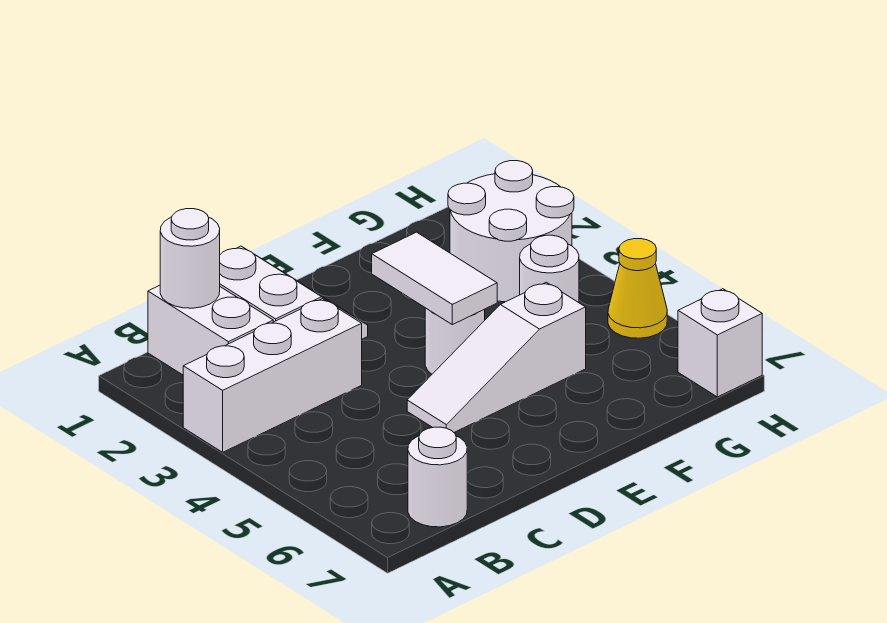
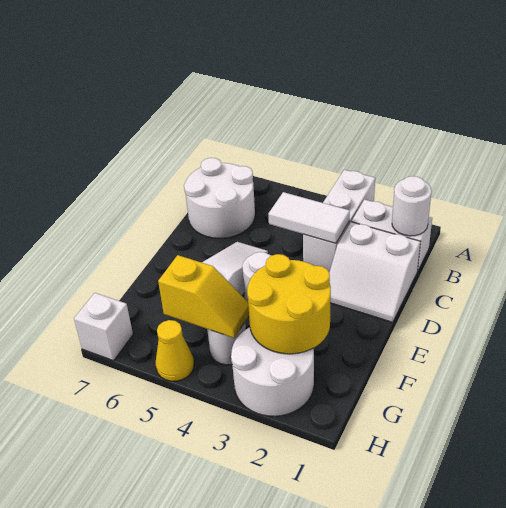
white round brick B7 level 1 -> white round brick B6:C7 level 1
white tile E3:E4 level 2 -> white tile C3:C4 level 2
none -> yellow round brick F2:G3 level 2
none -> yellow slope G4:G5 level 2 top 5

